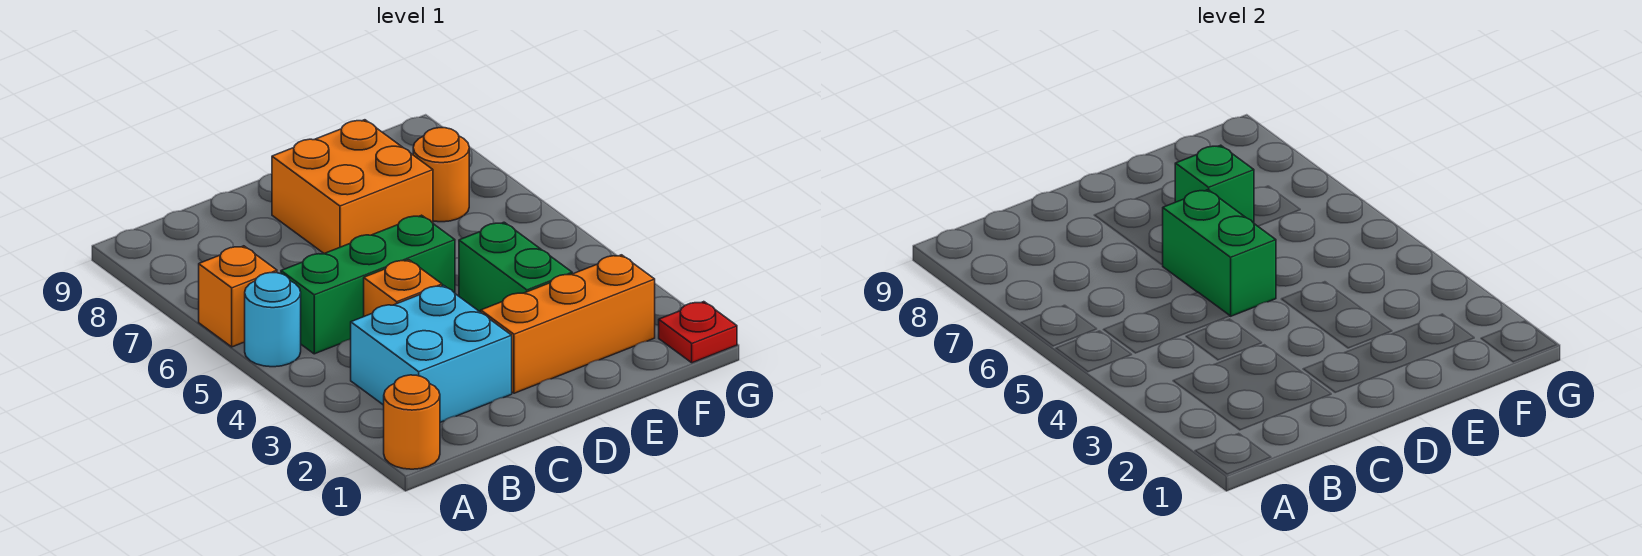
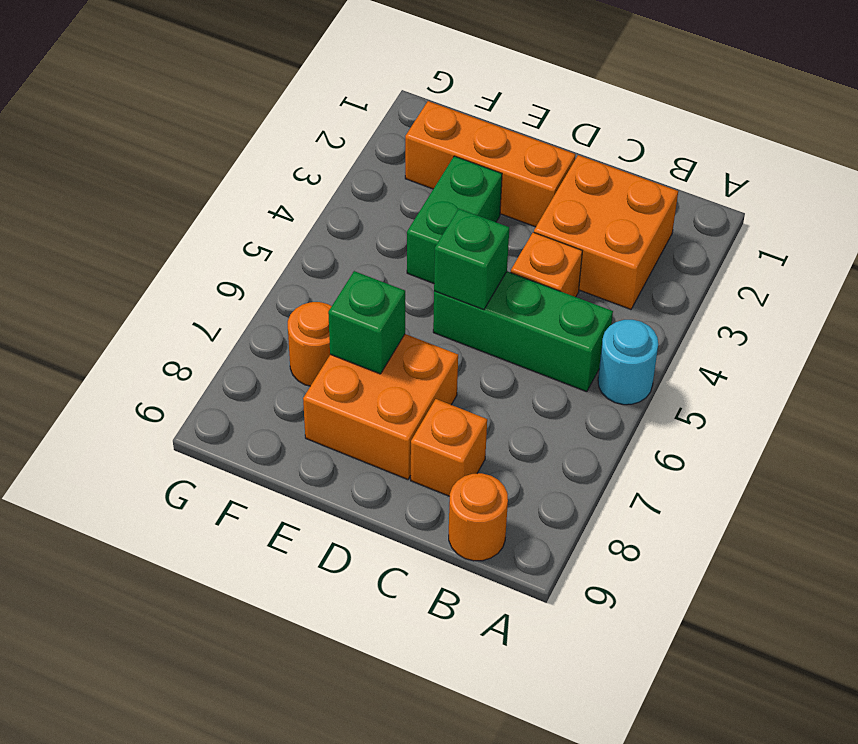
orange round brick A1 level 1 -> orange round brick B9 level 1
orange brick A6 level 1 -> orange brick C8 level 1
cyan brick B2:C3 level 1 -> orange brick B2:C3 level 1
green brick D5:D6 level 2 -> green brick D5 level 2
red plate G1 level 1 -> none

